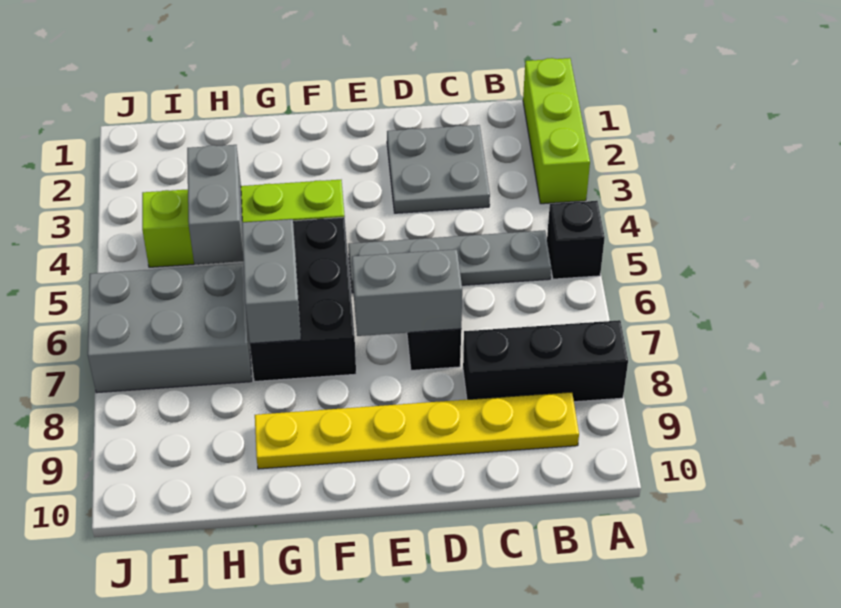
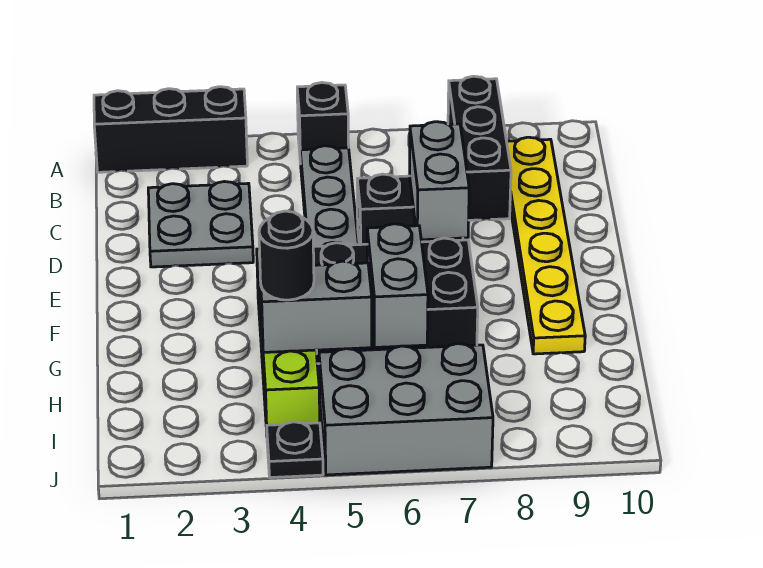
lime brick A1:A3 level 1 -> black brick A1:A3 level 1
grey brick G6:G7 level 2 -> grey brick G6:H6 level 2
none -> black round brick H4 level 3
grey brick H6:J7 level 1 -> grey brick I5:J7 level 1
none -> black plate J4 level 1

